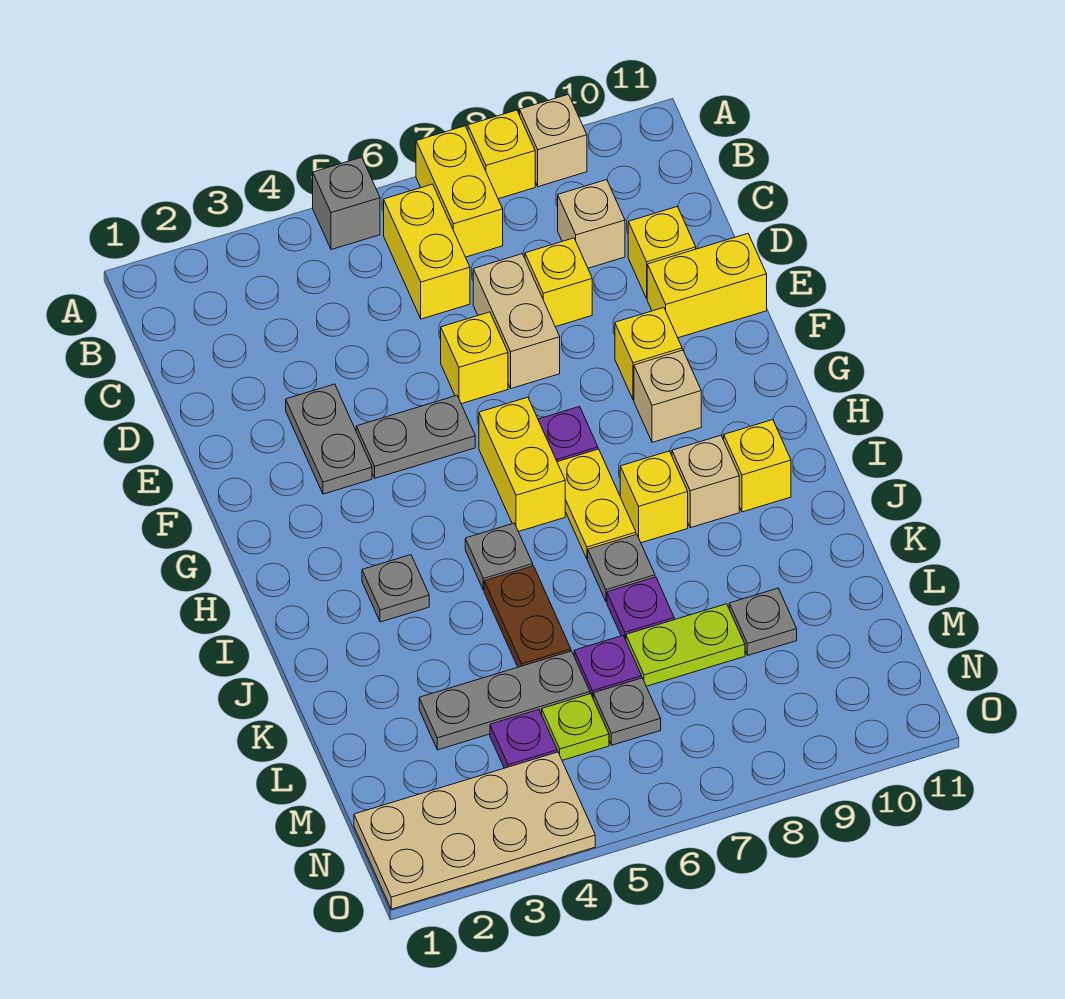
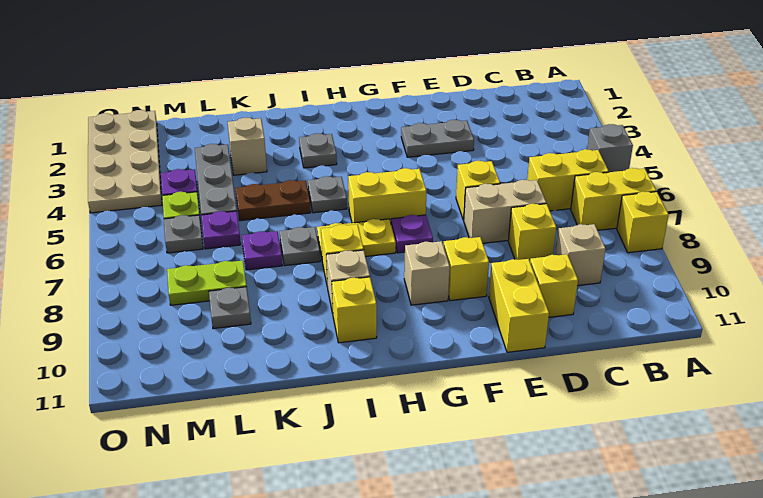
tan brick A9 level 1 -> tan brick K3 level 1
grey plate F4:F5 level 1 -> none
lime plate L7:L8 level 1 -> lime plate L8:M8 level 1

